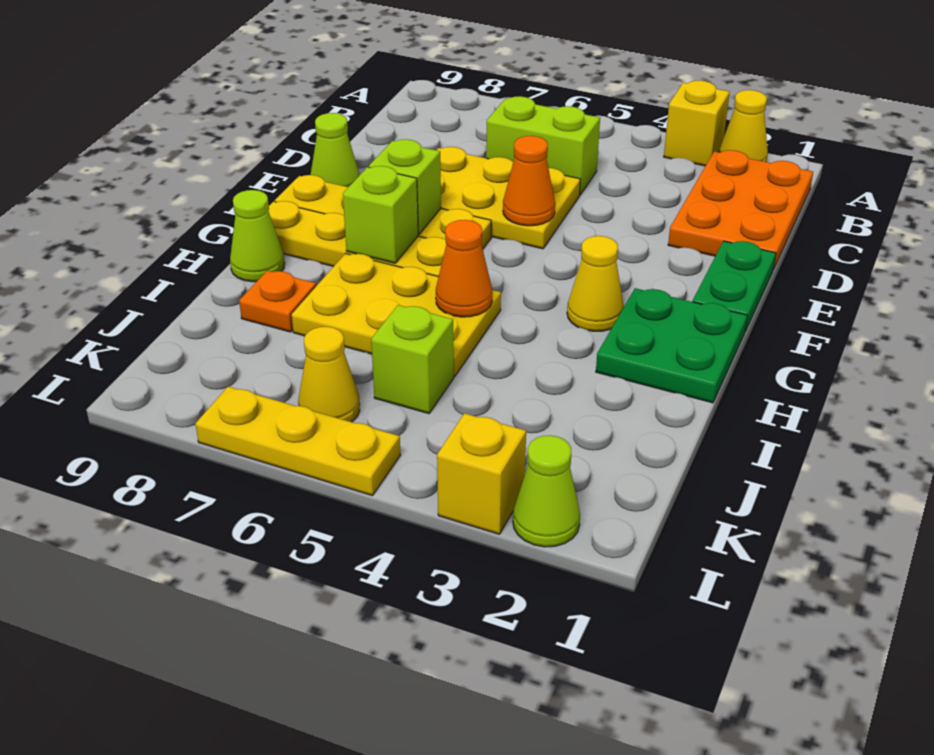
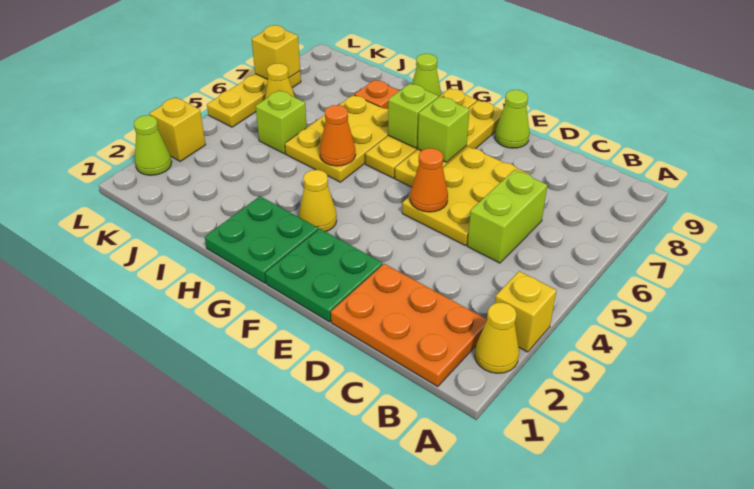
green plate E1:F1 level 1 -> green plate E1:F2 level 1
none -> yellow brick L7 level 2

